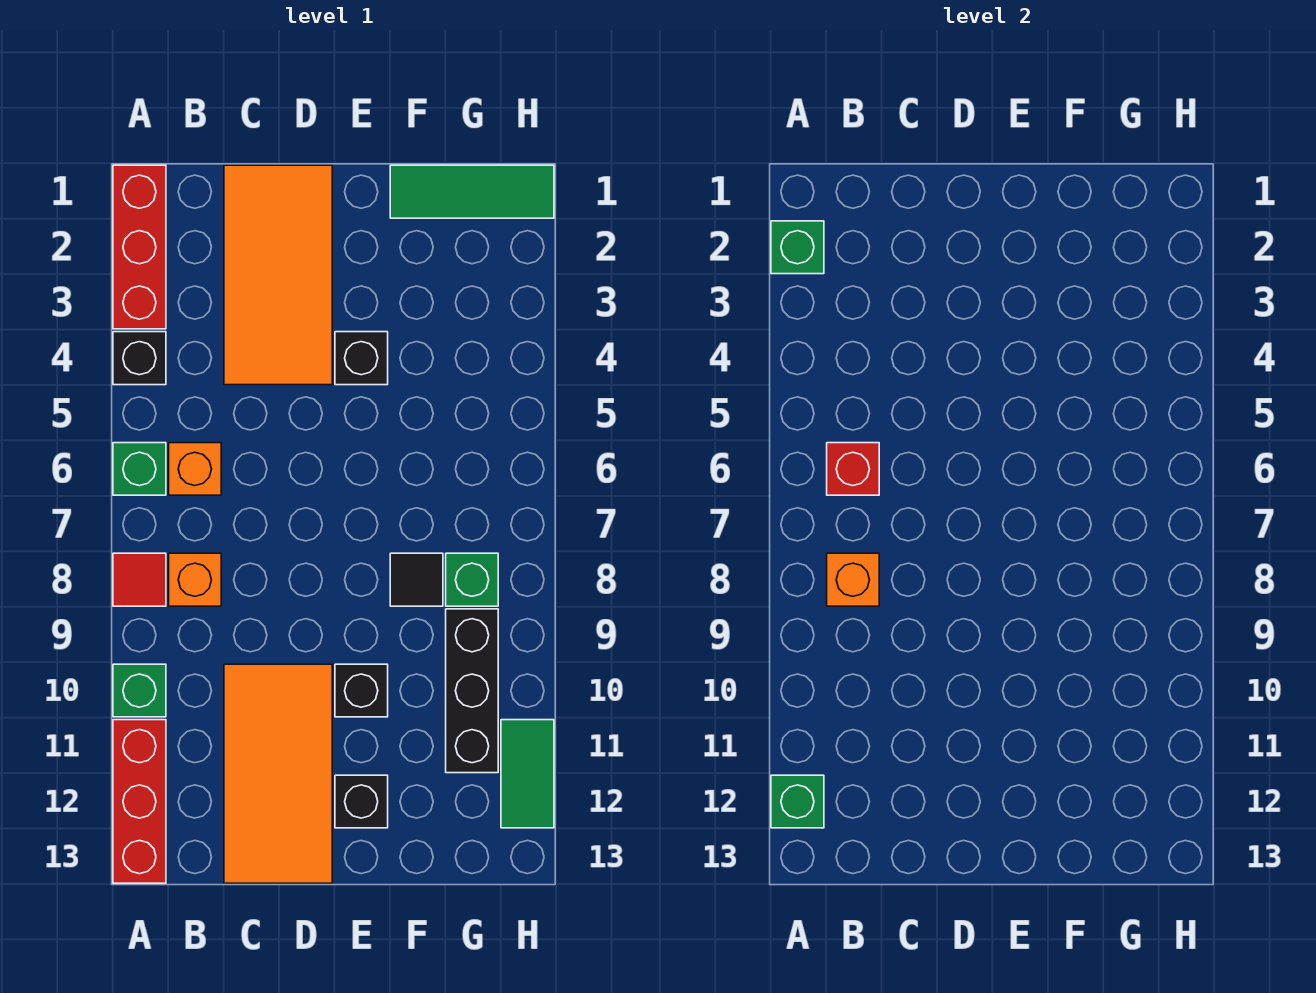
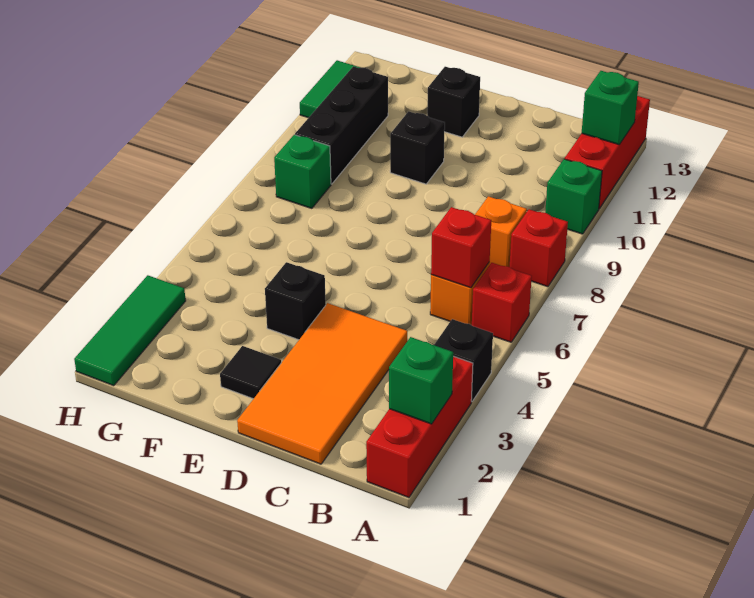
green brick A6 level 1 -> red brick A6 level 1
red tile A8 level 1 -> red brick A8 level 1
orange brick B8 level 2 -> none
orange tile C10:D13 level 1 -> none
green tile F1:H1 level 1 -> green tile H1:H3 level 1
black tile F8 level 1 -> black tile E2 level 1

